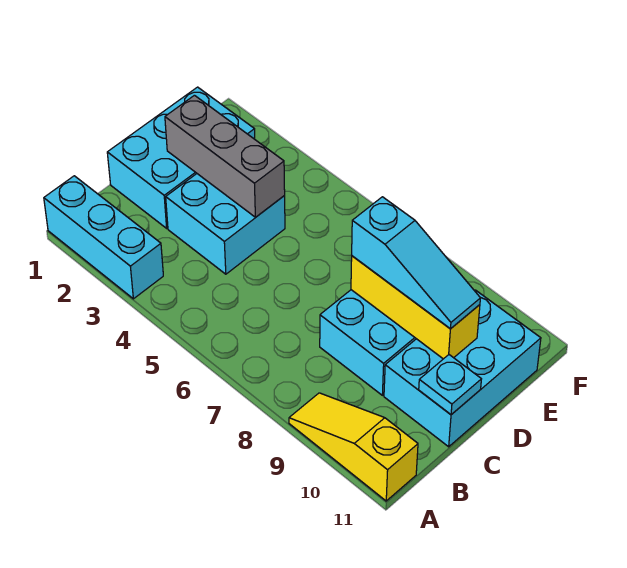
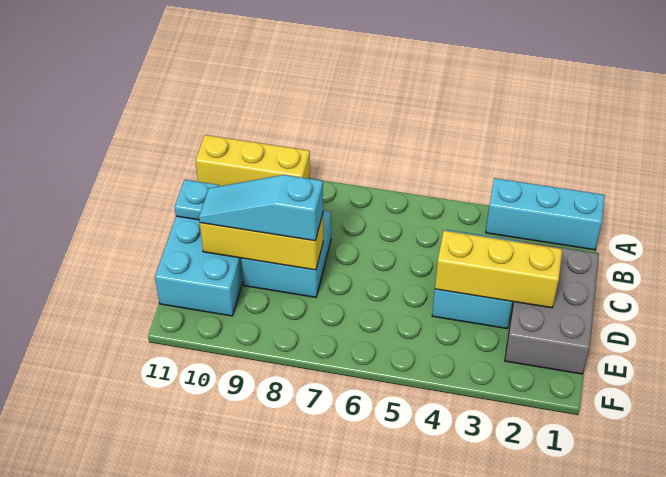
yellow slope A9:A11 level 1 top 11 -> yellow brick A9:A11 level 1
cyan brick C1:E2 level 1 -> grey brick C1:E2 level 1
grey brick D2:D4 level 2 -> yellow brick D2:D4 level 2

